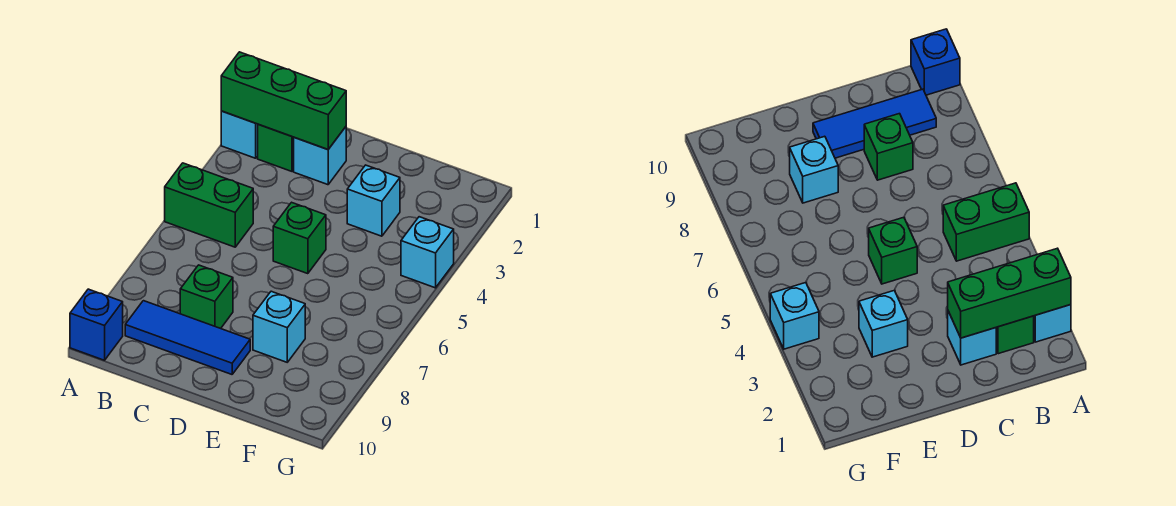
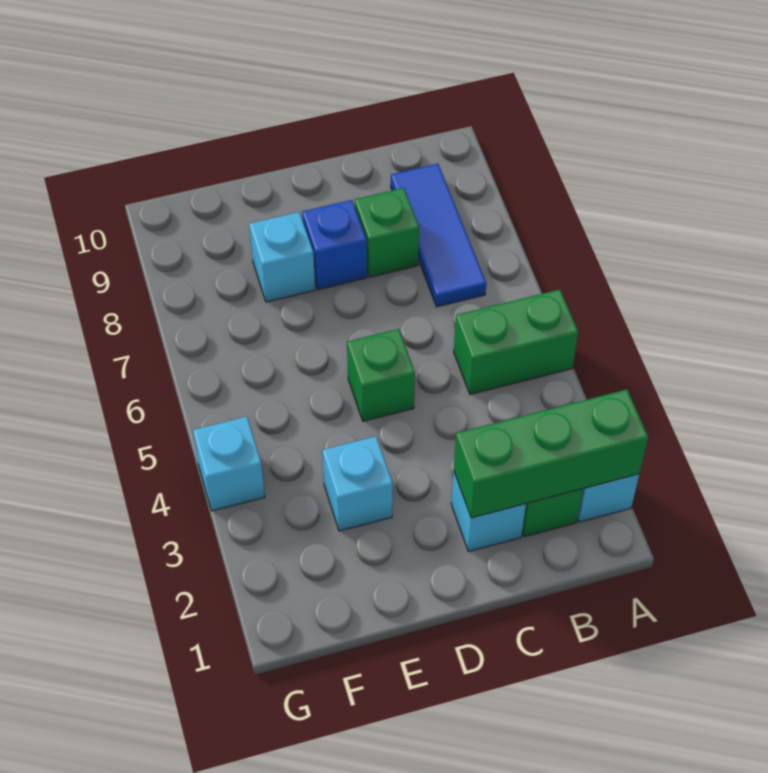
blue brick A10 level 1 -> blue brick D8 level 1
blue tile B9:D9 level 1 -> blue tile B7:B9 level 1

